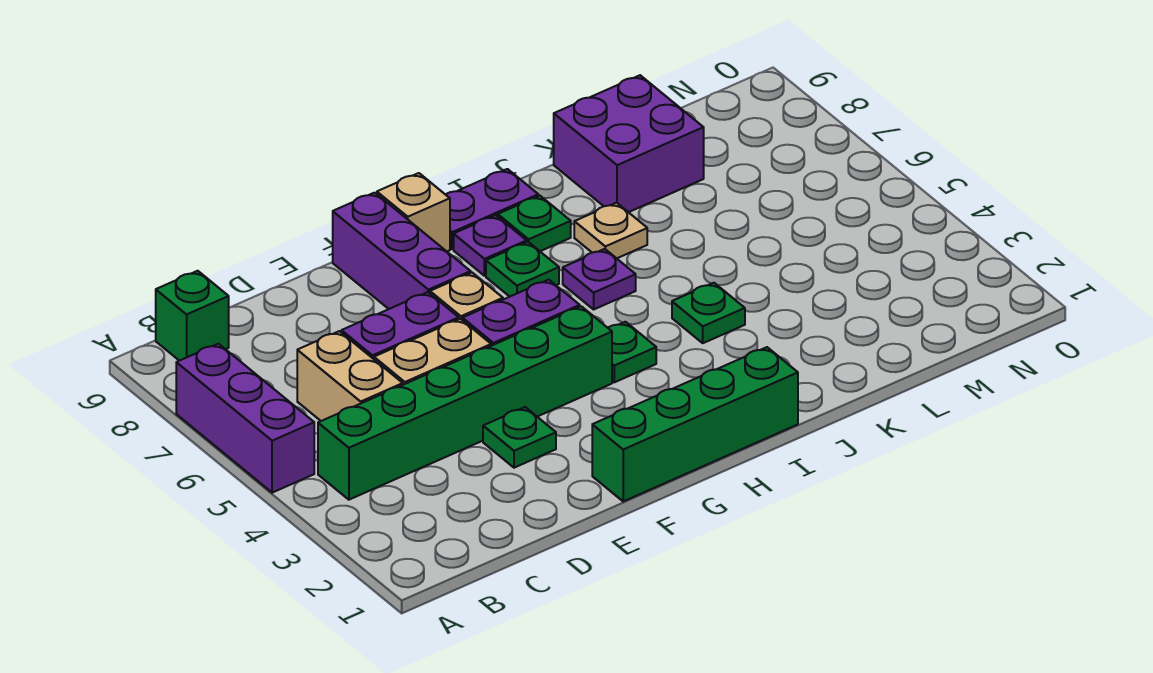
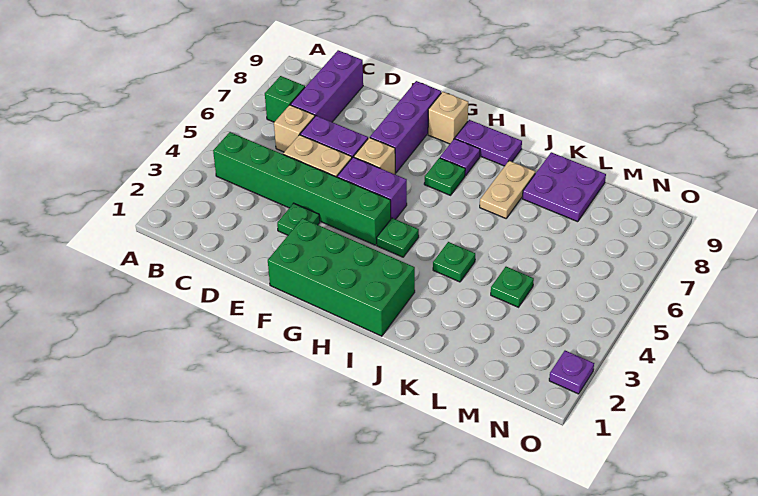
purple brick A5:A7 level 1 -> purple brick C7:C9 level 1
green brick B9 level 1 -> green brick B7 level 1
tan brick C5:C6 level 1 -> tan brick C6 level 1
green brick F1:I1 level 1 -> green brick F1:I2 level 1
purple plate I6 level 1 -> purple plate O2 level 1
green plate I8 level 1 -> green plate L4 level 1
tan plate J7 level 1 -> tan plate J7:J8 level 1
purple brick K8:L9 level 1 -> purple plate K8:L9 level 1

